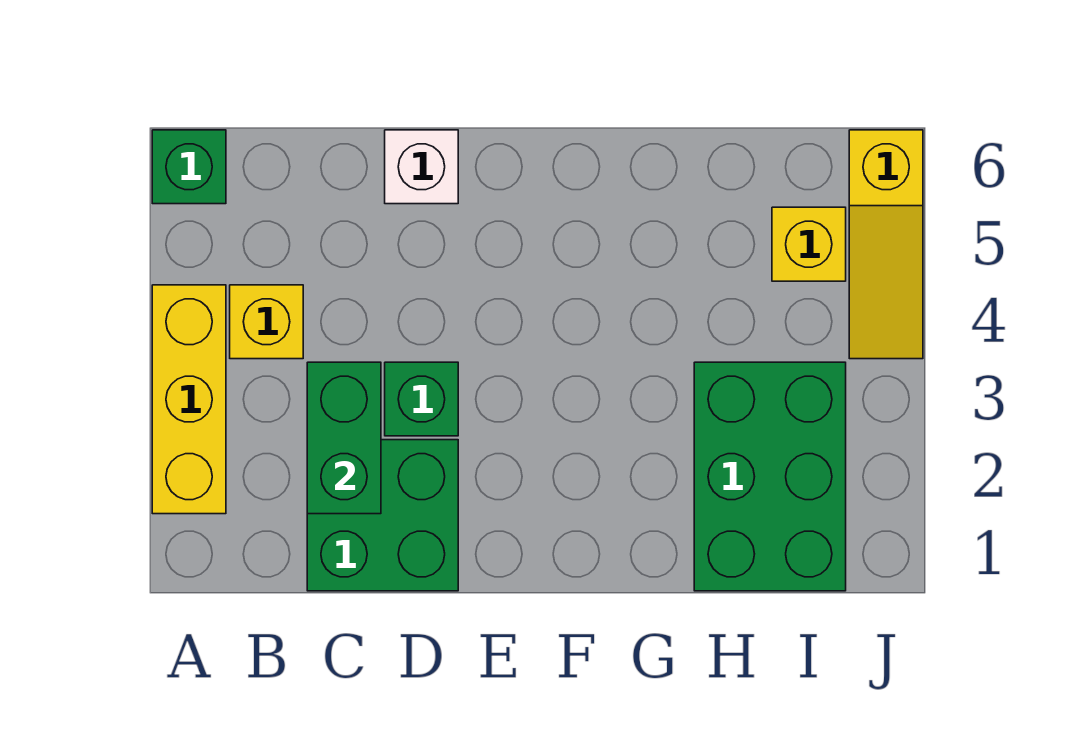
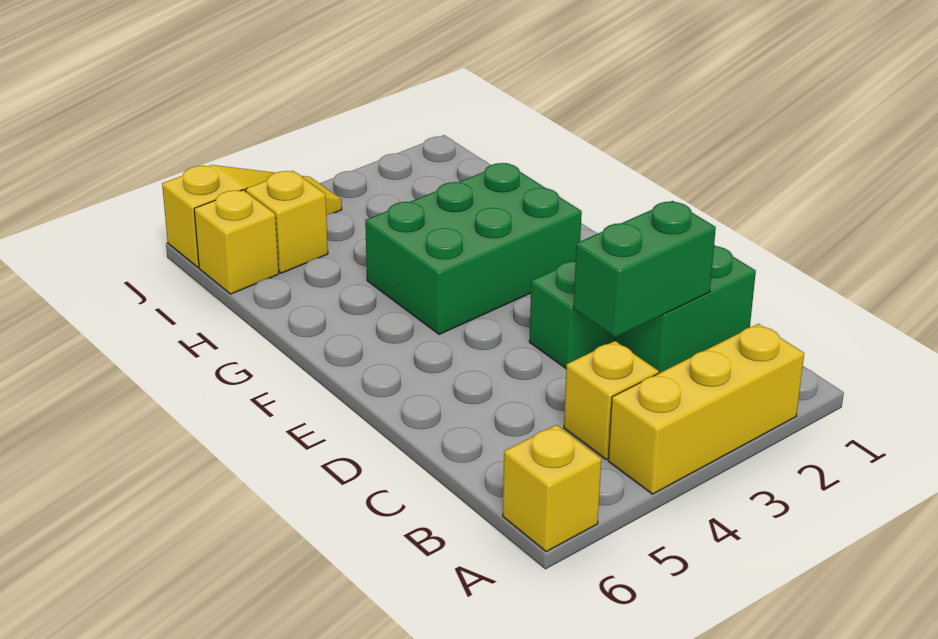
green brick A6 level 1 -> yellow brick A6 level 1
white brick D6 level 1 -> none
green brick H1:I3 level 1 -> green brick F2:G4 level 1
none -> yellow brick I6 level 1

